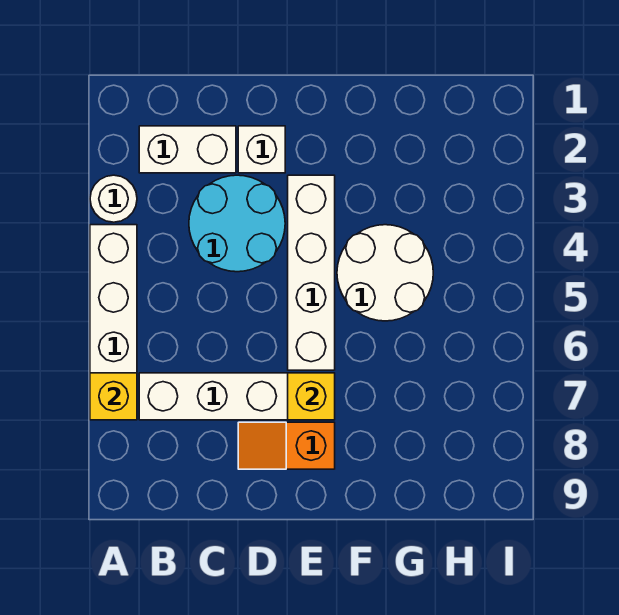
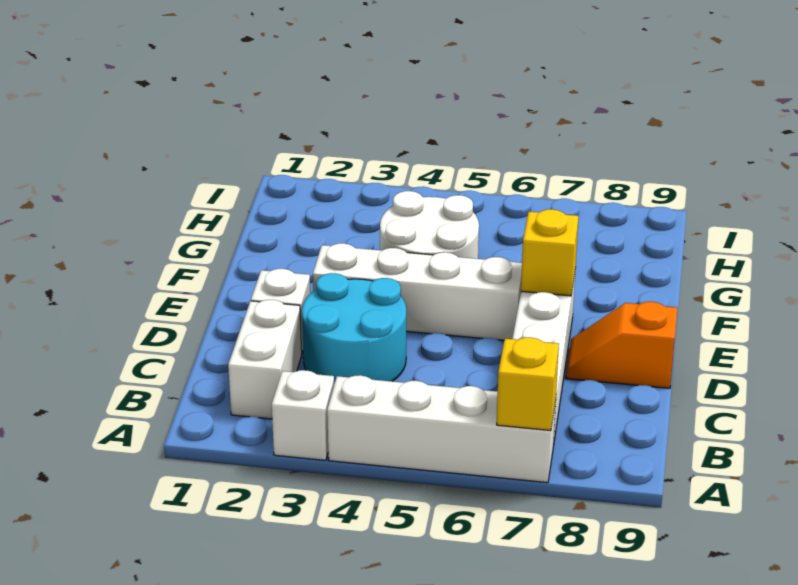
white round brick A3 level 1 -> white brick A3 level 1
orange slope D8:E8 level 1 top E -> orange slope D8:D9 level 1 top 9

